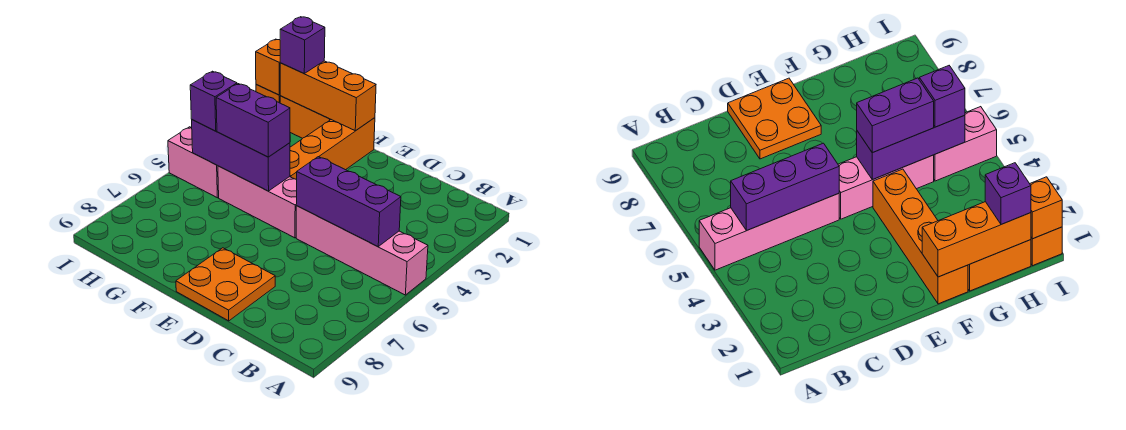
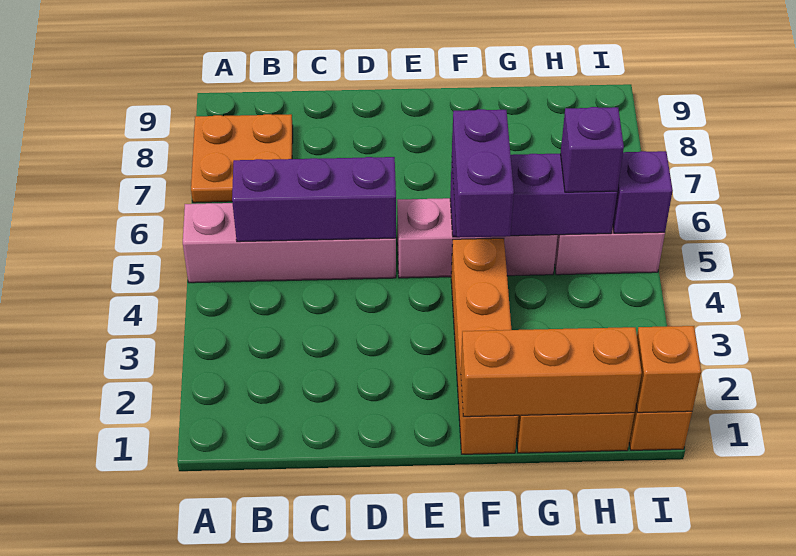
orange plate D8:E9 level 1 -> orange plate A7:B8 level 1
purple brick F5:G5 level 3 -> purple brick F4:F5 level 3
purple brick H1 level 3 -> purple brick I5 level 2

